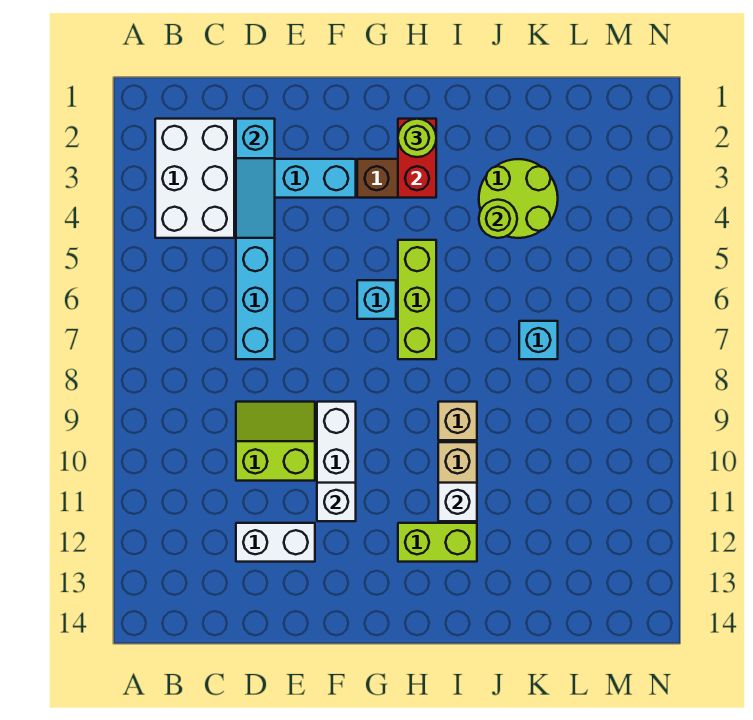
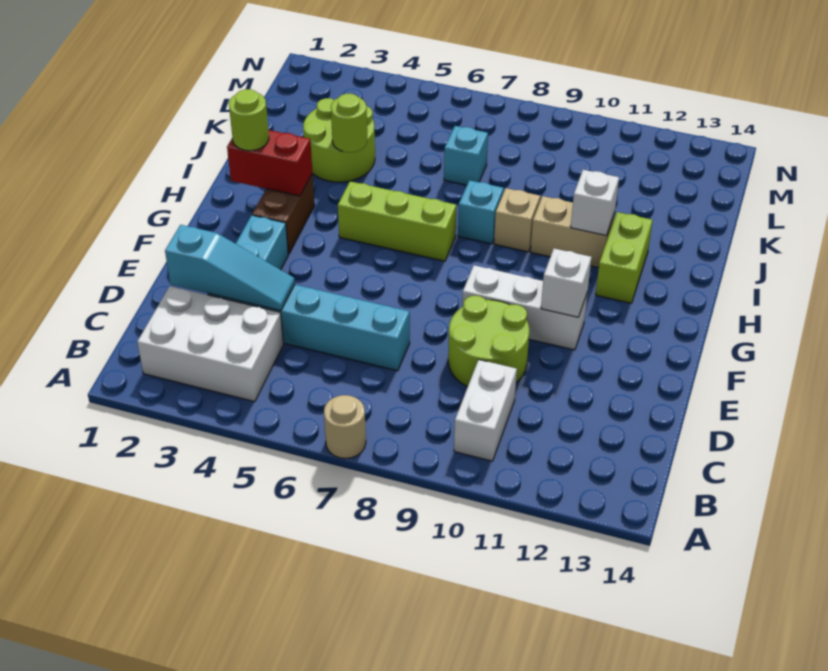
none -> tan round brick A7 level 1
lime slope D9:E10 level 1 top 10 -> lime round brick D9:E10 level 1
white brick D12:E12 level 1 -> white brick B10:C10 level 1
cyan brick G6 level 1 -> cyan brick I8 level 1

